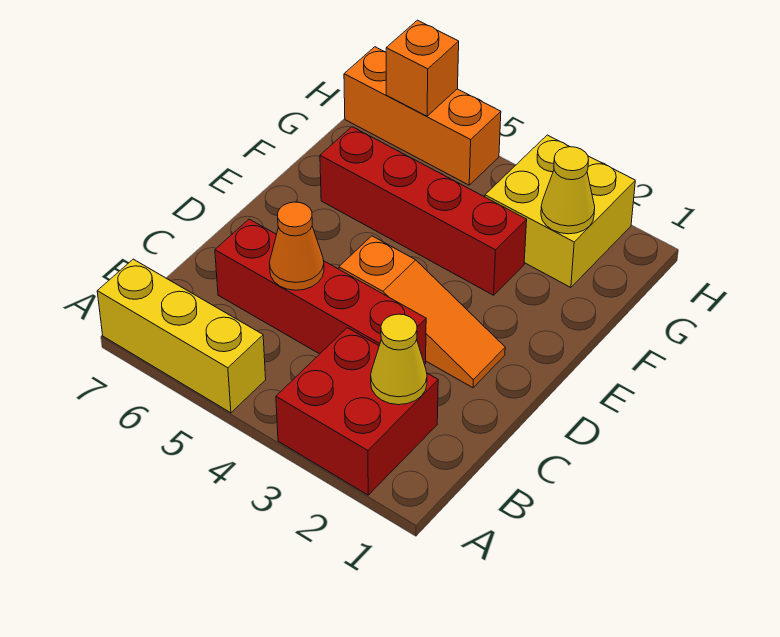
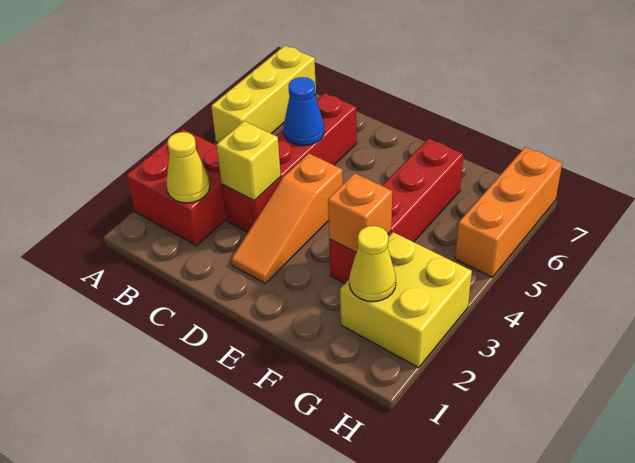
none -> yellow brick C3 level 2
orange cone C5 level 2 -> blue cone C5 level 2
orange brick H6 level 2 -> orange brick F3 level 2

